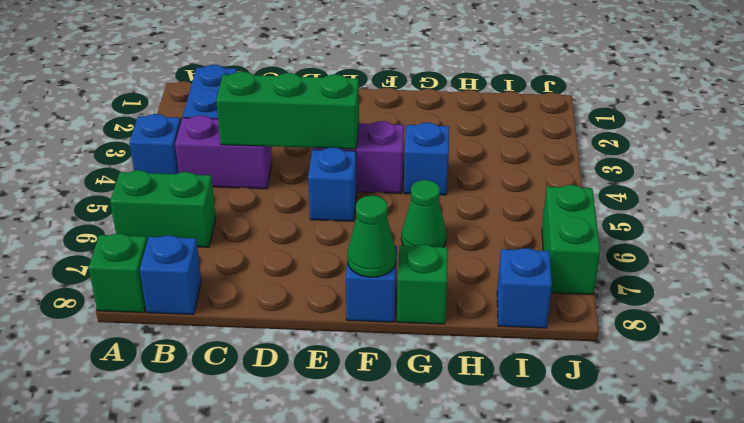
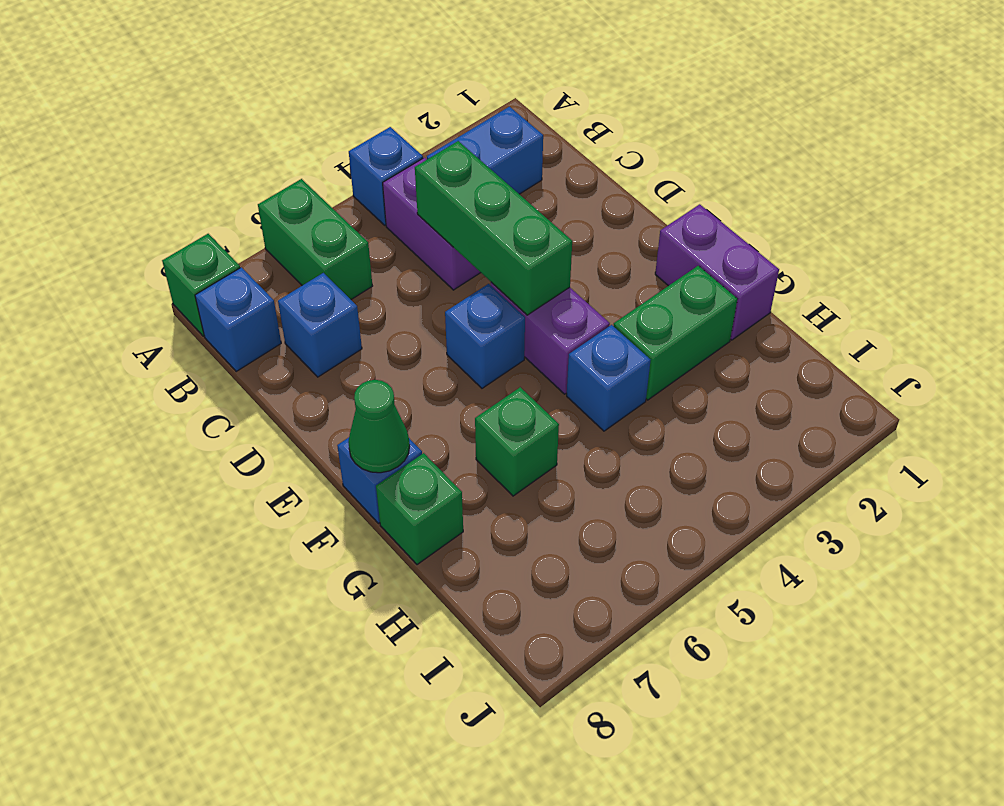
none -> purple brick F1:G1 level 1
green cone G6 level 1 -> green brick G6 level 1
blue brick I8 level 1 -> blue brick C7 level 1
green brick J6:J7 level 1 -> green brick G2:G3 level 1

